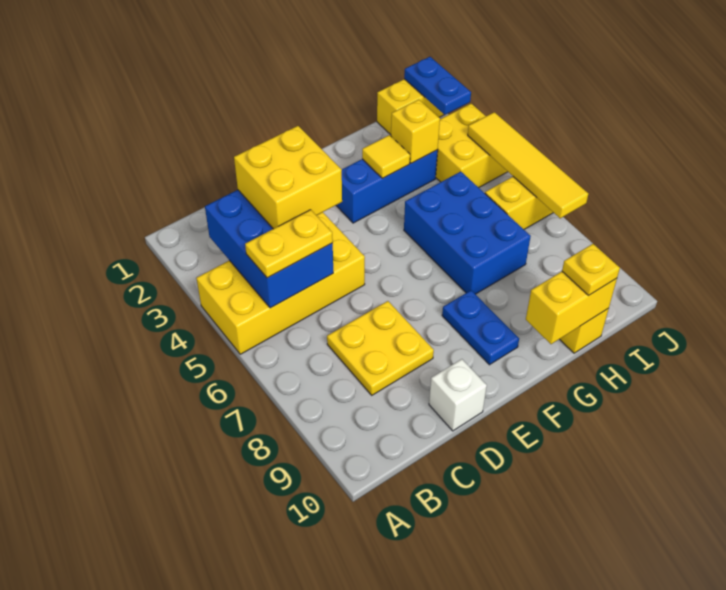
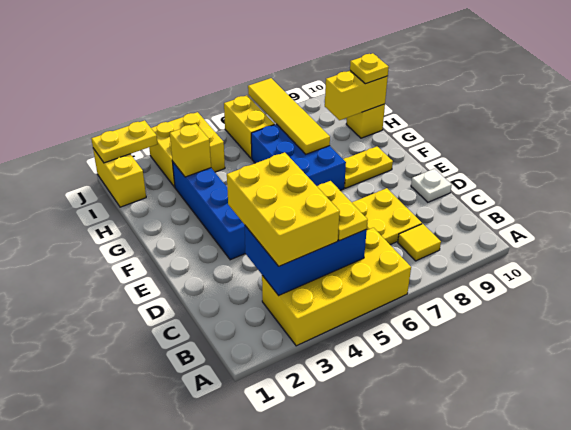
yellow brick A4:D5 level 1 -> yellow brick A3:B6 level 1
yellow brick C3:D4 level 3 -> yellow brick B3:D4 level 3
white brick D10 level 1 -> white plate D10 level 1
blue brick F3:H3 level 1 -> blue brick E3:H3 level 1
blue plate F8:F9 level 1 -> yellow plate F8:F9 level 1
yellow tile G3 level 2 -> yellow tile B8 level 1
blue brick G5:H7 level 1 -> blue brick F6:H7 level 1
yellow brick G10:H10 level 2 -> yellow brick H9:H10 level 2
blue plate J1:J2 level 2 -> yellow plate J1:J2 level 2
yellow tile J4:J7 level 2 -> yellow tile G7:J7 level 2

